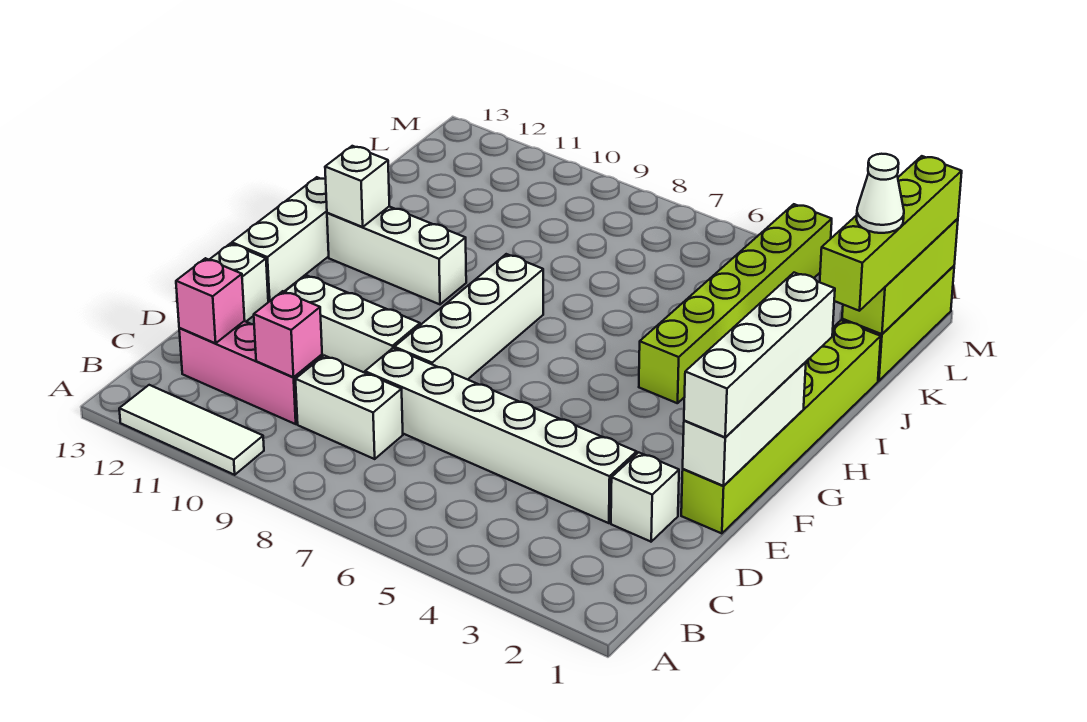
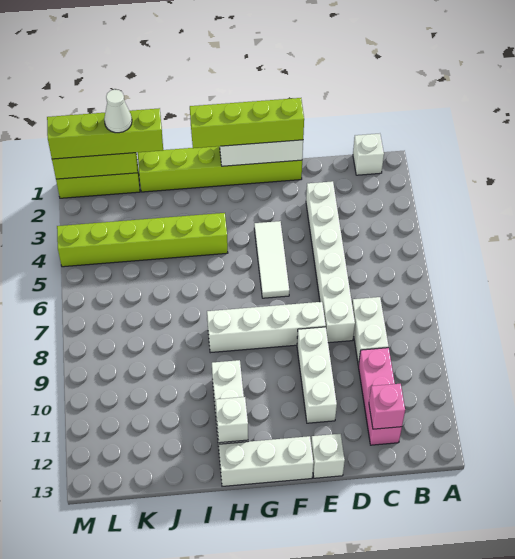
white tile A10:A12 level 1 -> white tile F4:F6 level 1
pink brick C10 level 2 -> none
white brick D2 level 1 -> white brick B1 level 1
white brick E1:H1 level 3 -> lime brick E1:H1 level 3

